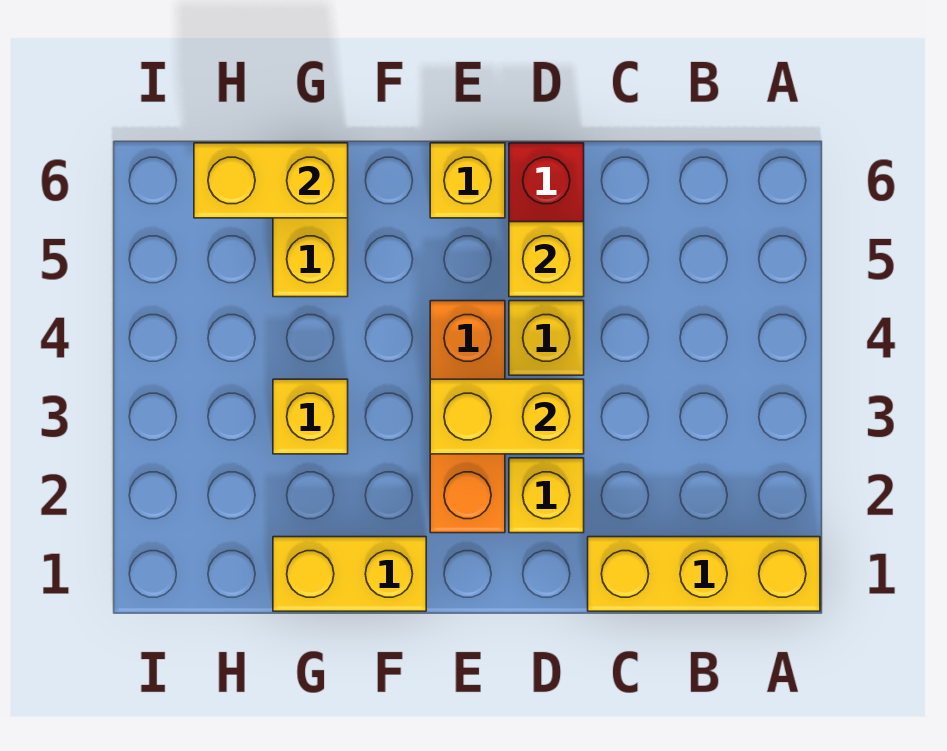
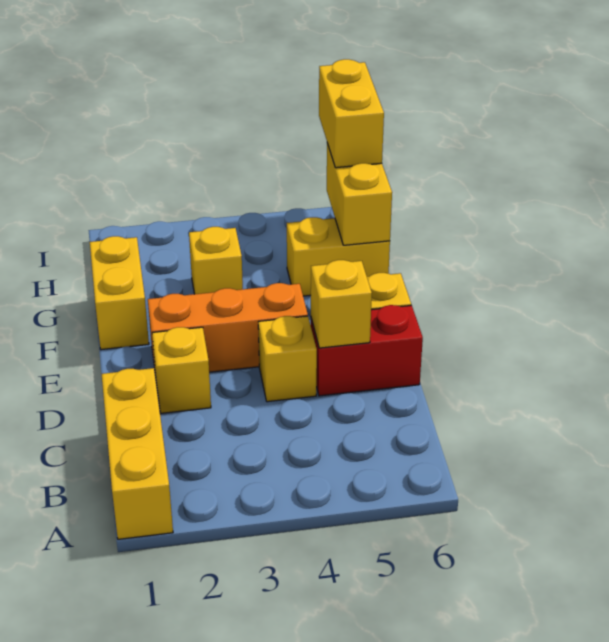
yellow brick D3:E3 level 2 -> yellow brick H6:I6 level 3

